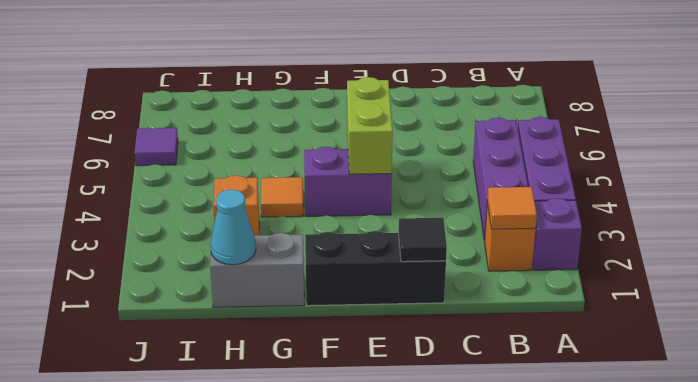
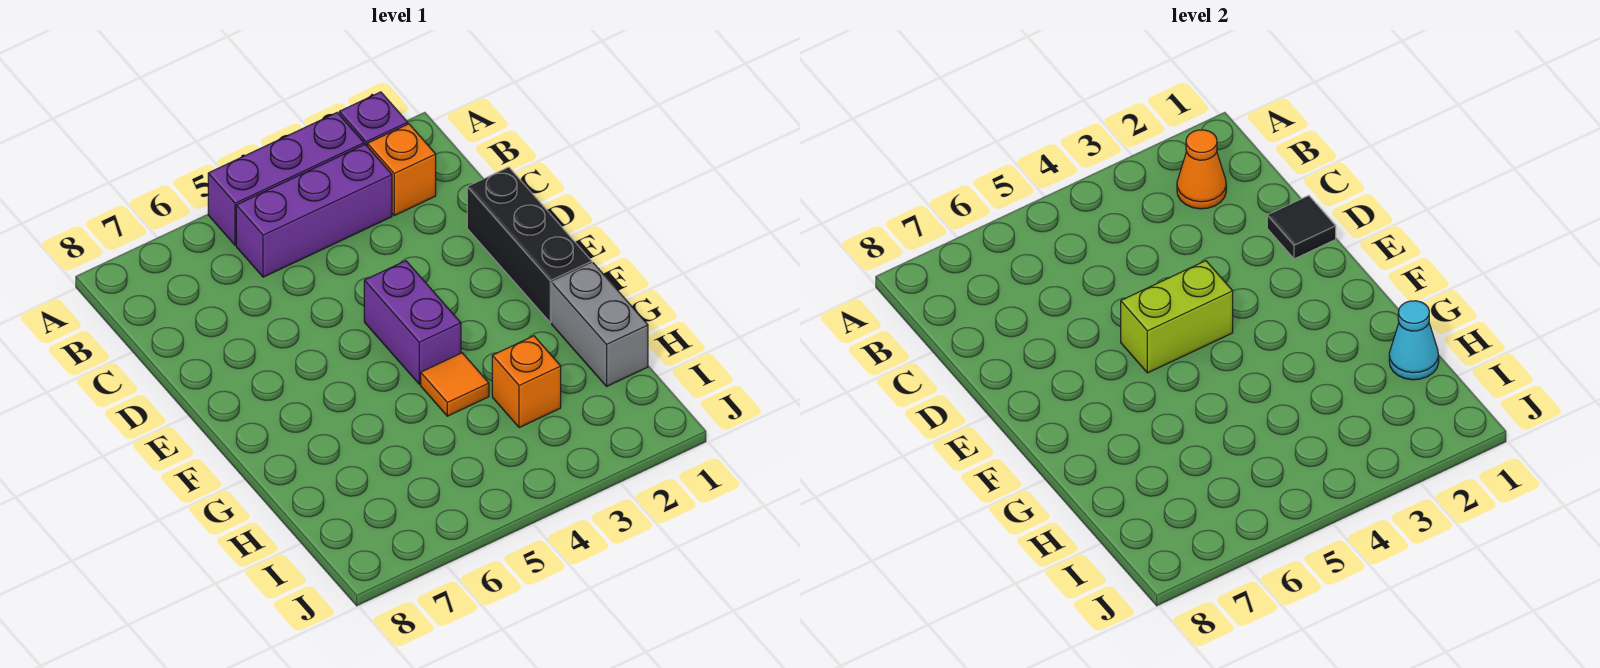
orange tile B2 level 2 -> orange cone B2 level 2
purple tile J6 level 1 -> none

